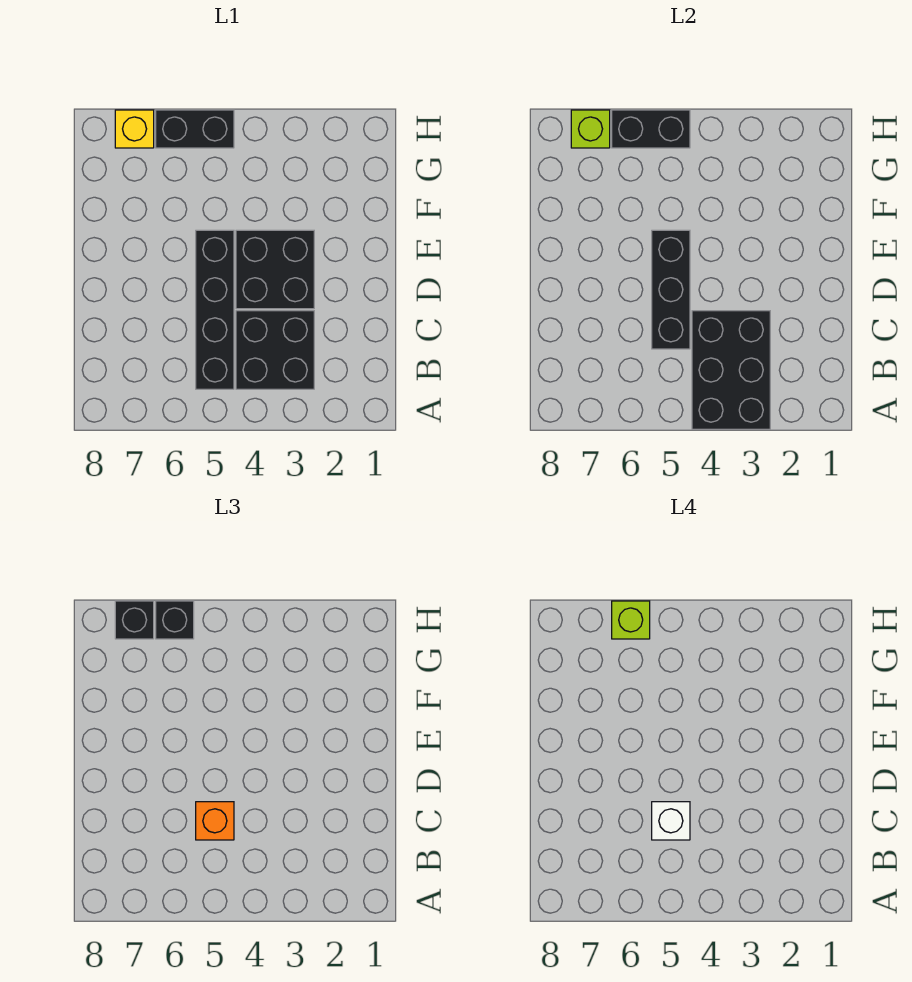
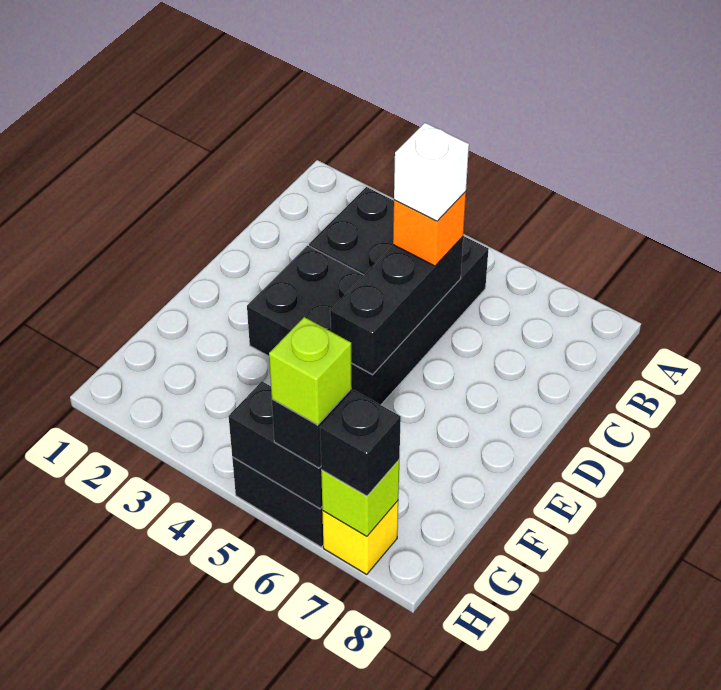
black brick A3:C4 level 2 -> none

